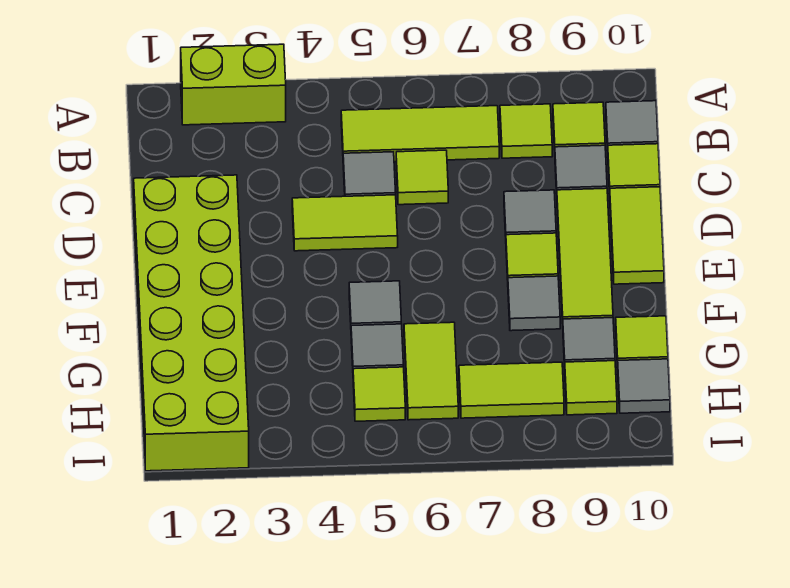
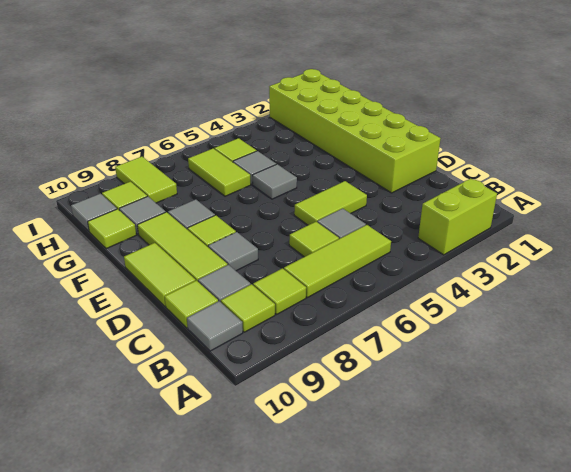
lime tile H7:H8 level 1 -> lime tile H8:I8 level 1

